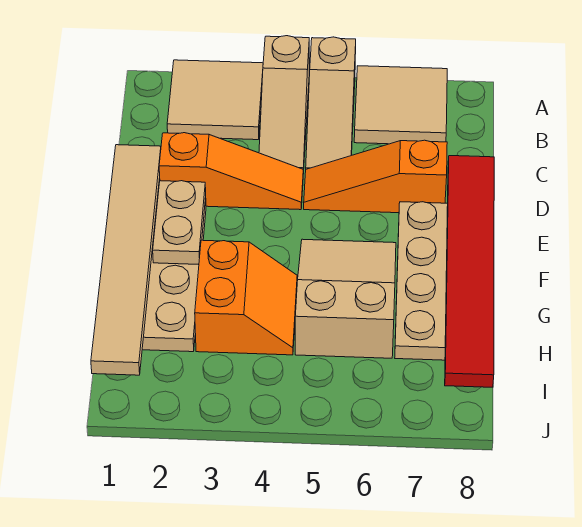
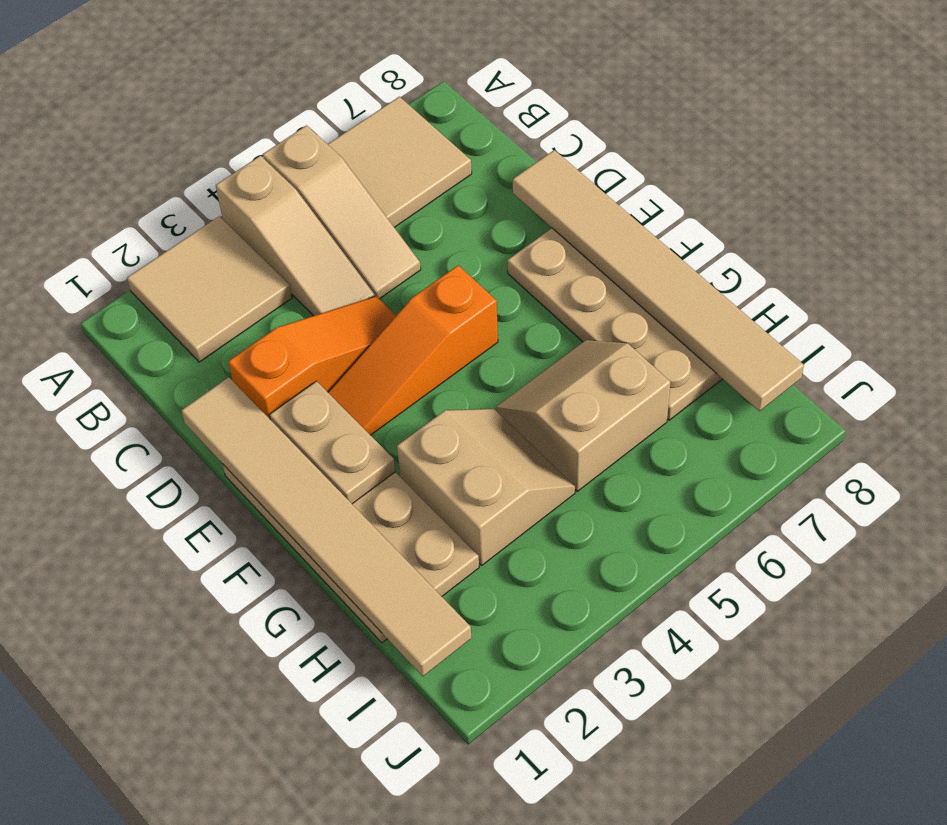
orange slope D5:D7 level 1 top 7 -> orange slope E3:E5 level 1 top 5
red tile D8:I8 level 2 -> tan tile D8:I8 level 2
tan slope F5:H6 level 1 top H -> tan slope G5:H6 level 1 top H
orange slope G3:H4 level 1 top 3 -> tan slope G3:H4 level 1 top 3

